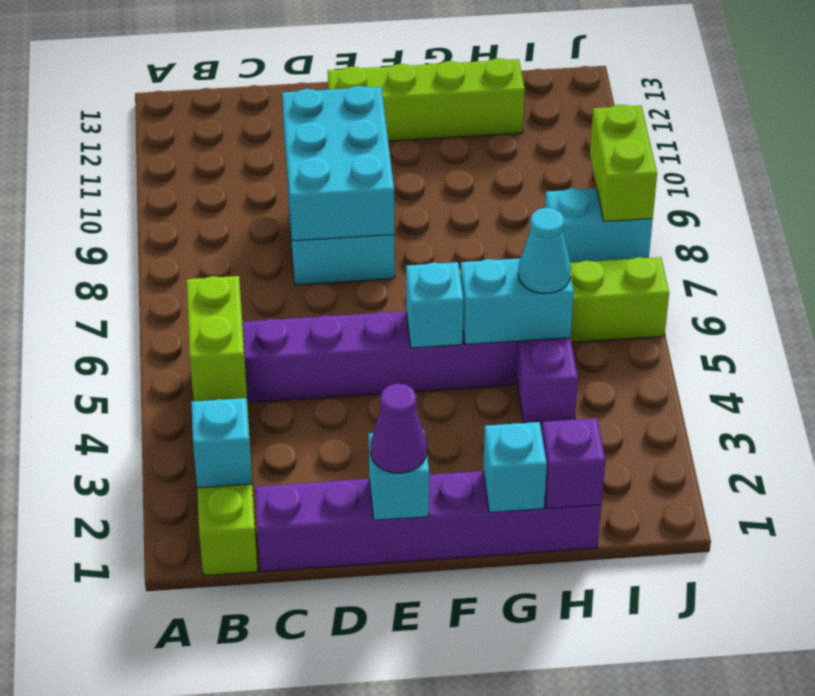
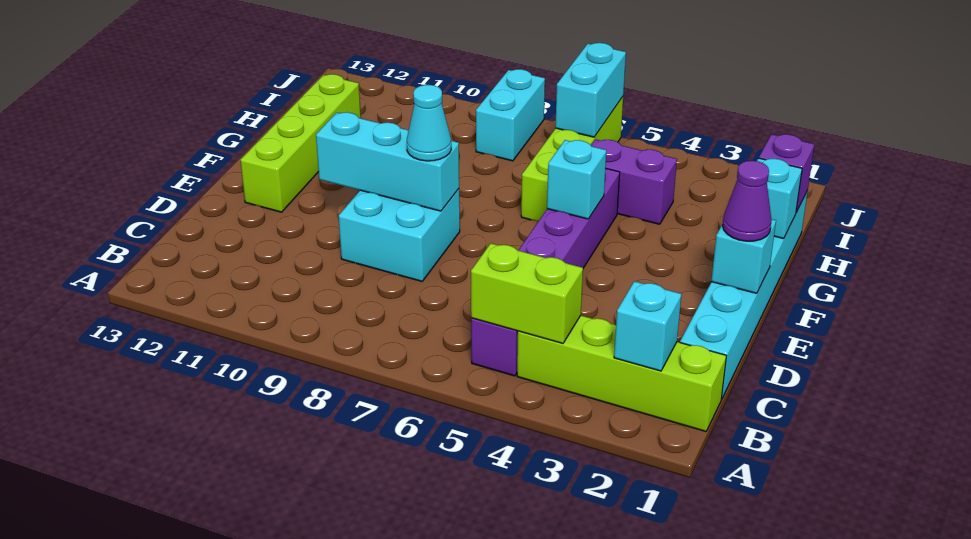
purple brick C1:H1 level 1 -> cyan brick C1:H1 level 1
cyan brick D8:E10 level 2 -> cyan brick E8:E10 level 2
cyan brick G5:H5 level 2 -> cyan brick I6:J6 level 2
cyan cone H5 level 3 -> cyan cone E8 level 3
lime brick J8:J9 level 2 -> none

